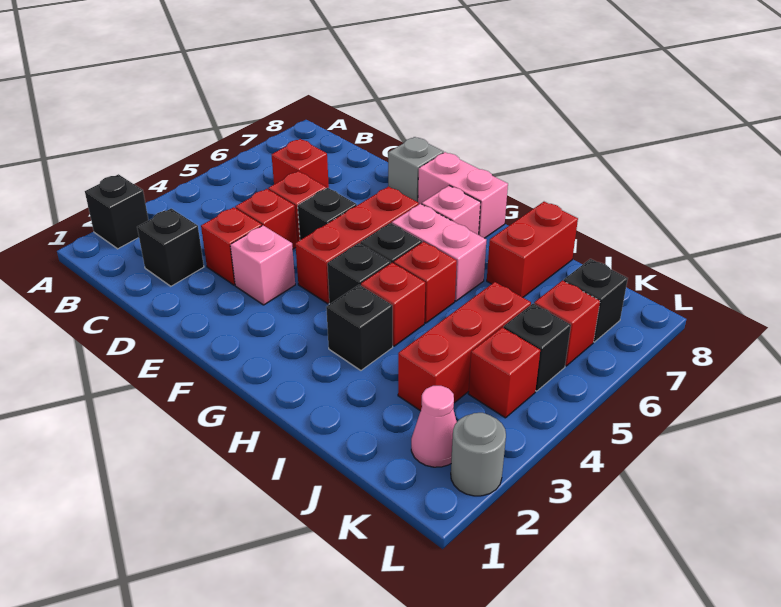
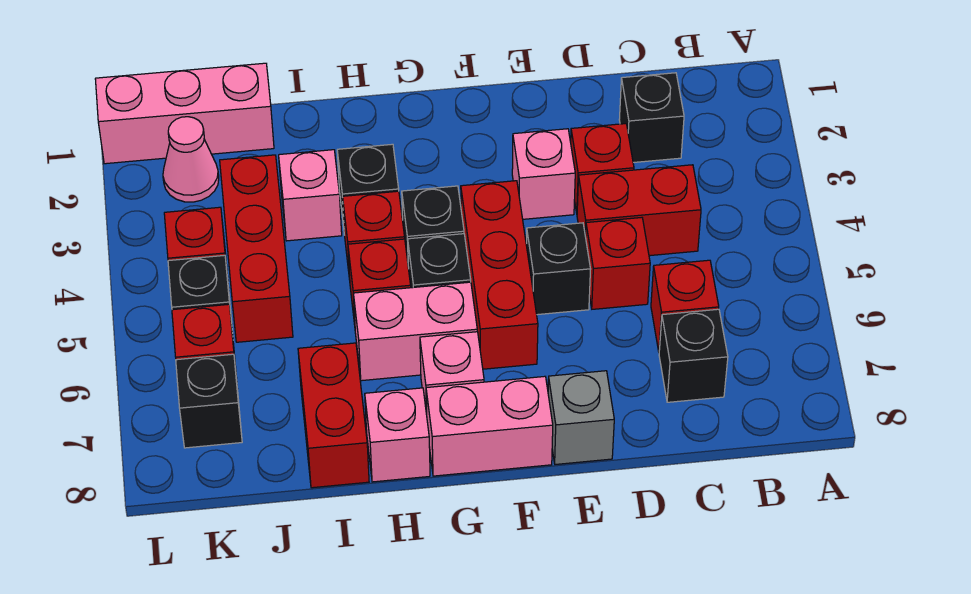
black brick A2 level 1 -> black brick C7 level 1
red brick D4 level 1 -> red brick C4:D4 level 1
none -> pink brick H8 level 1
none -> pink brick I3 level 1
none -> pink brick J1:L1 level 1
grey round brick L2 level 1 -> none

